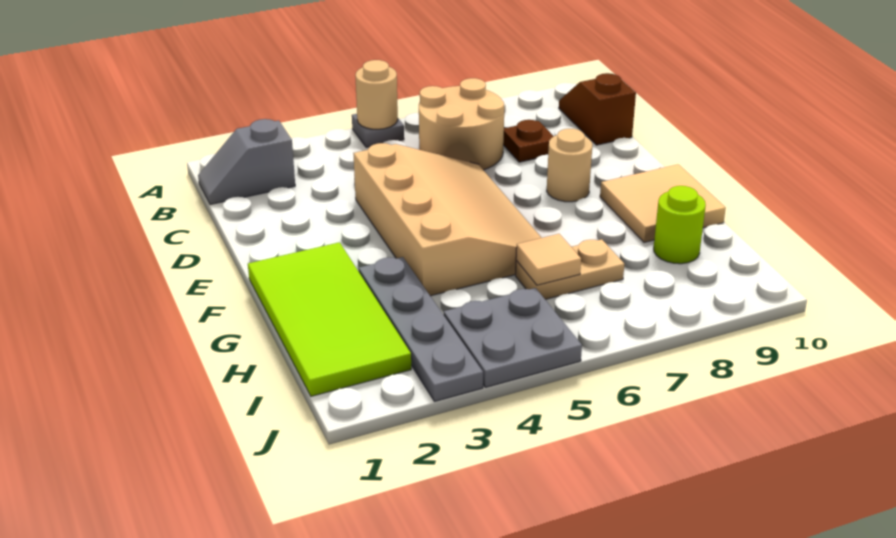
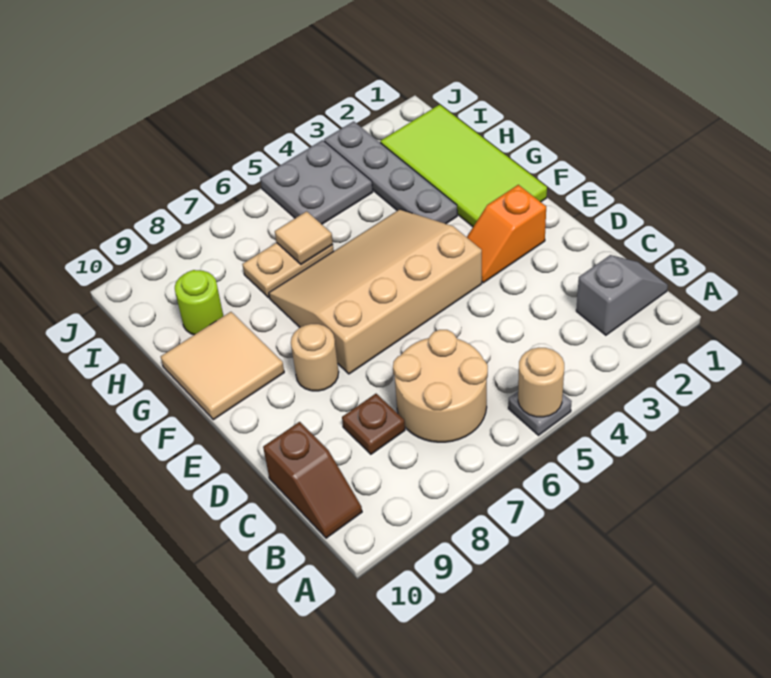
tan slope D4:G6 level 1 top 4 -> tan slope E4:G7 level 1 top E
none -> orange slope E2:E3 level 1 top 2

